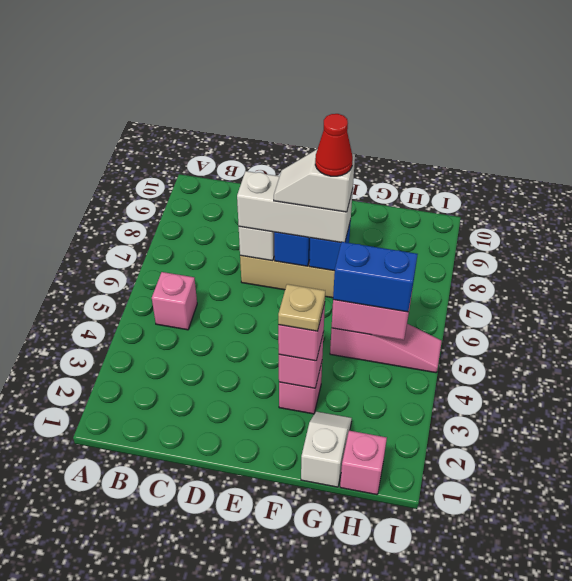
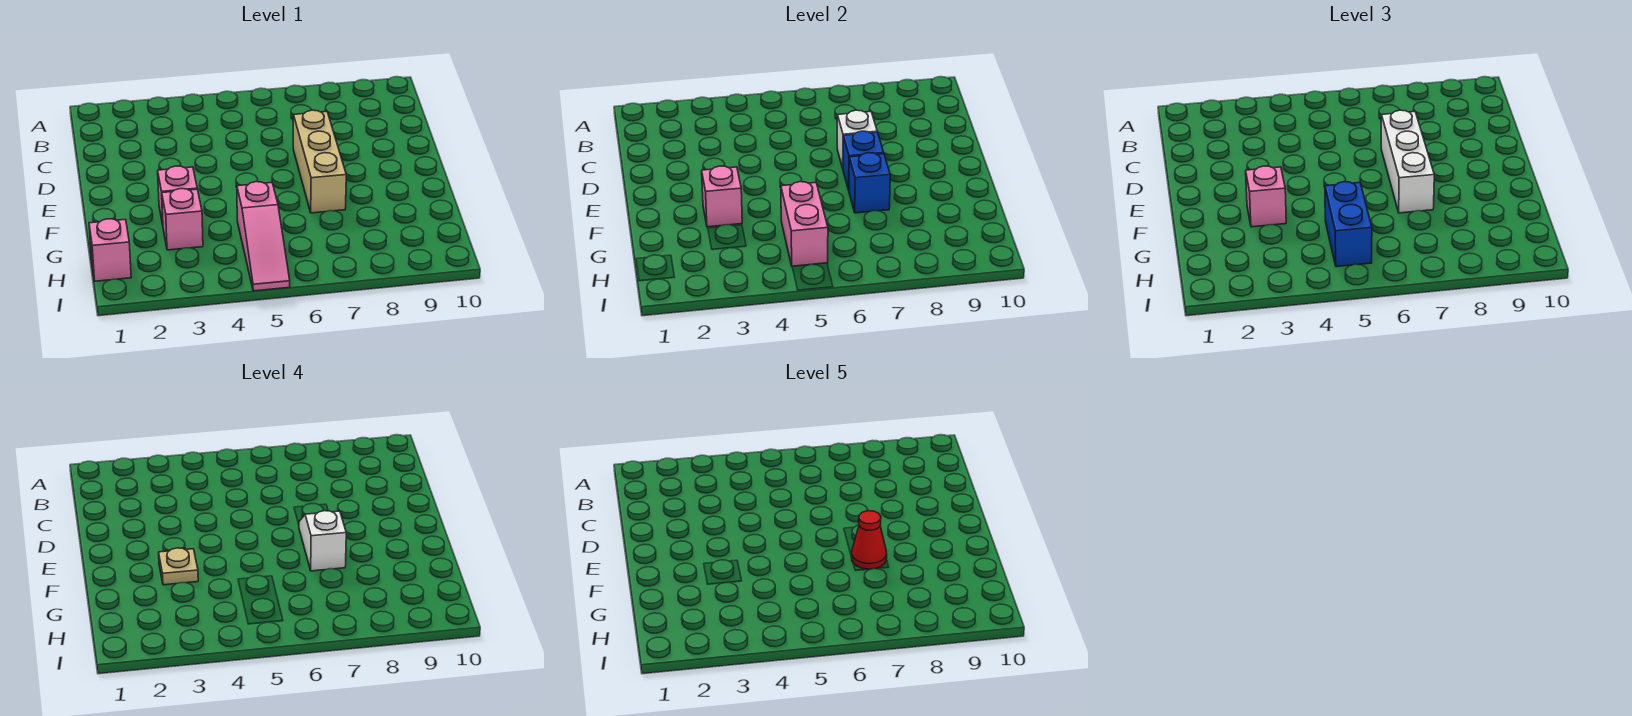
pink brick B5 level 1 -> pink brick G3 level 1
white slope G1:G2 level 1 top 1 -> none

